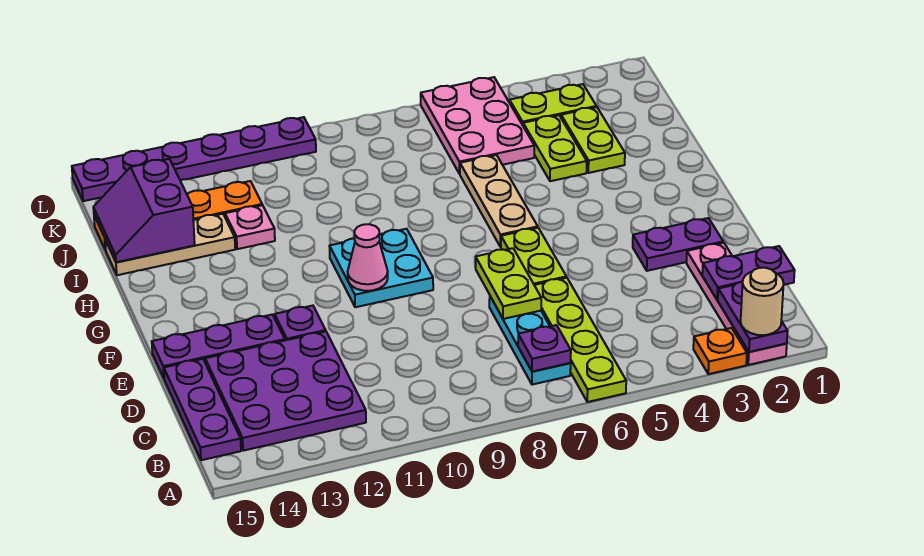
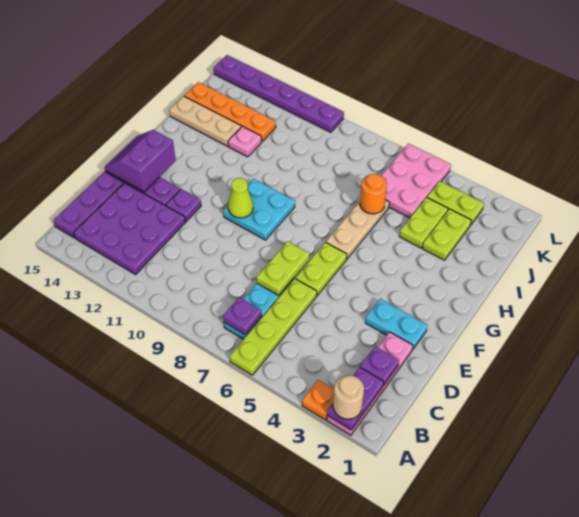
purple plate C1:C2 level 2 -> purple plate C2 level 2
purple plate E2:E3 level 1 -> cyan plate E2:E3 level 1
pink cone F10 level 2 -> lime cone F10 level 2
none -> orange round brick I6 level 2
purple slope I14:J15 level 2 top 14 -> purple slope E14:F15 level 2 top 14

